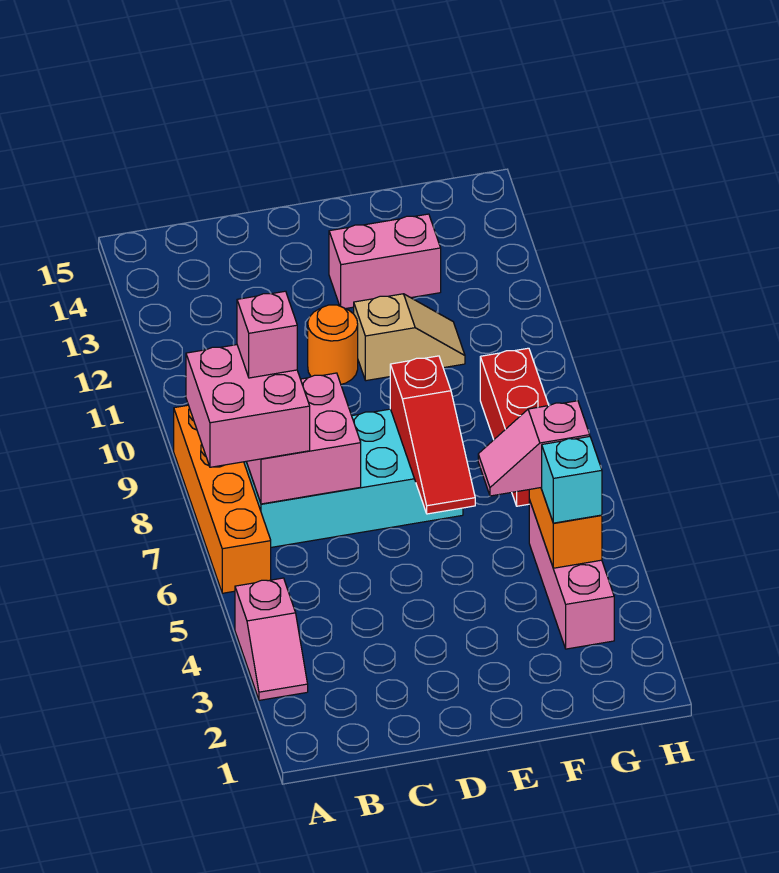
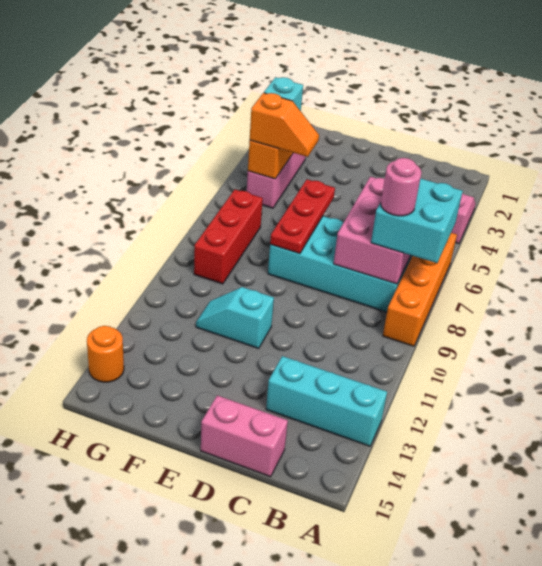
pink brick A7:B8 level 3 -> cyan brick A7:B8 level 3
none -> cyan brick A13:C13 level 1
pink brick B7:C8 level 2 -> pink brick B6:C8 level 2
pink brick B8 level 4 -> pink round brick B8 level 4
orange round brick D11 level 1 -> orange round brick H14 level 1
red slope E6:E8 level 2 top 8 -> red plate E6:E8 level 2
tan slope E11:F11 level 1 top E -> cyan slope E11:F11 level 1 top E
pink brick E13:F13 level 1 -> pink brick C15:D15 level 1
pink slope F5:G5 level 3 top G -> orange slope F5:G5 level 3 top G

